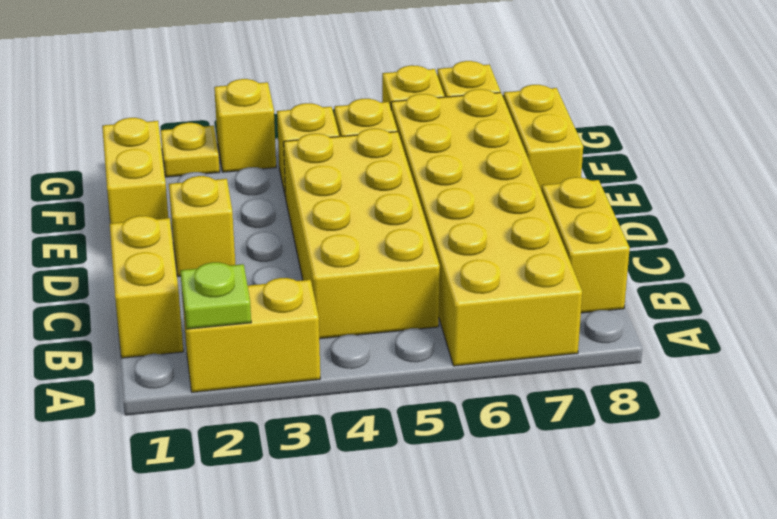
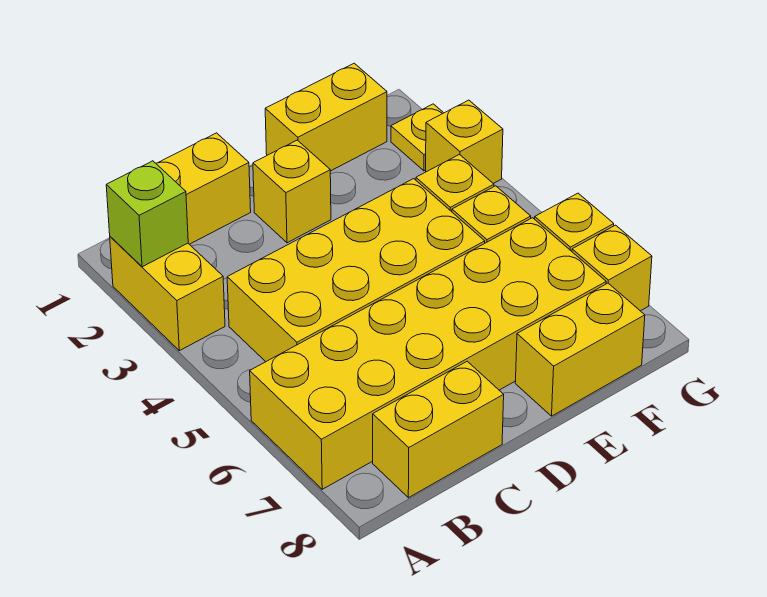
lime plate A2 level 2 -> lime brick A2 level 2

